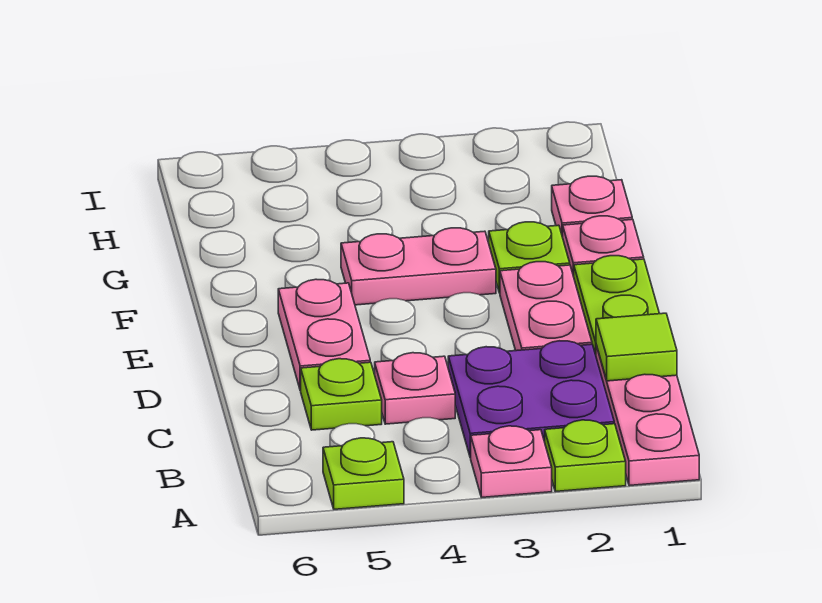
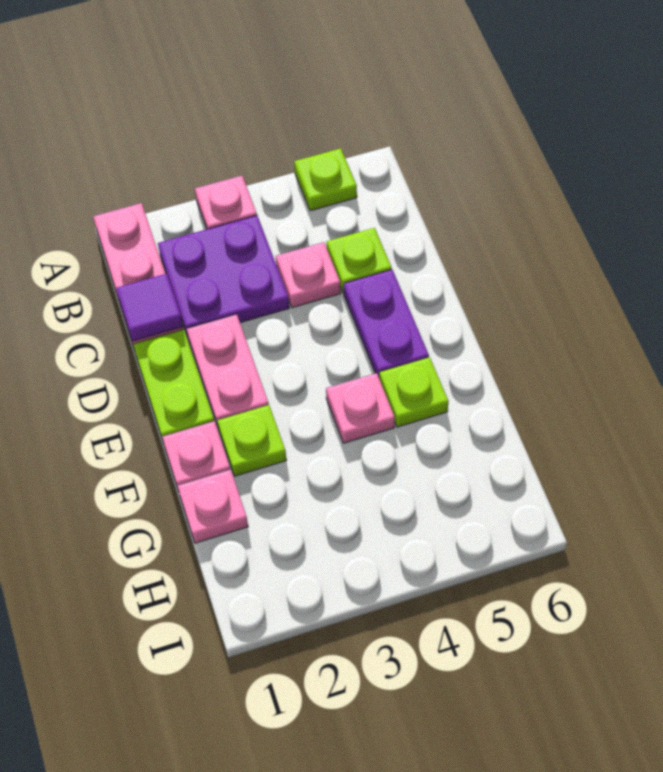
lime plate A2 level 1 -> lime plate F5 level 1
lime tile C1 level 2 -> purple tile C1 level 2
pink plate D5:E5 level 1 -> purple plate D5:E5 level 1
pink plate F3:F4 level 1 -> pink plate F4 level 1

